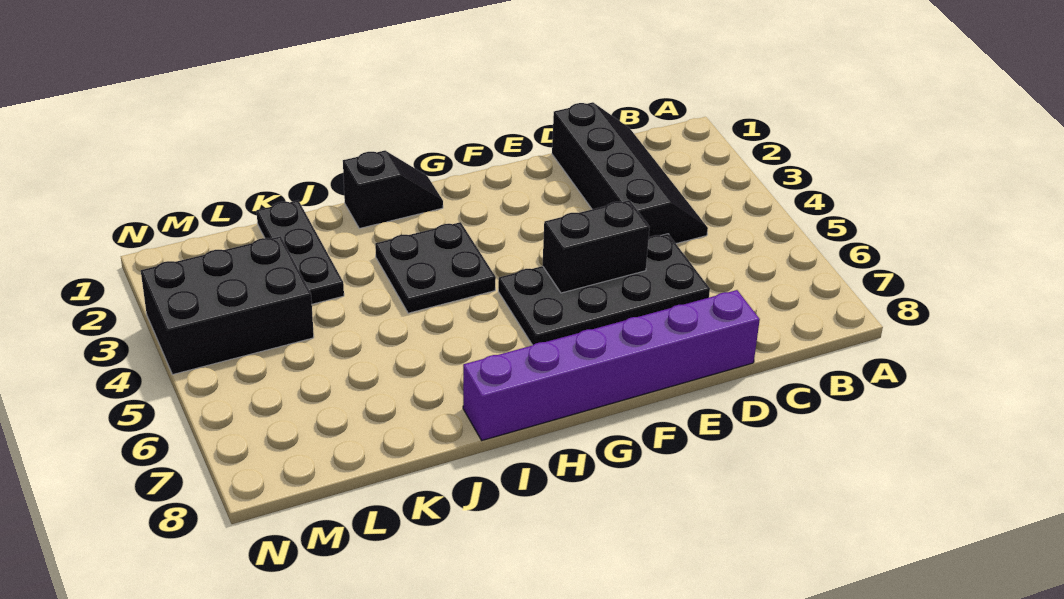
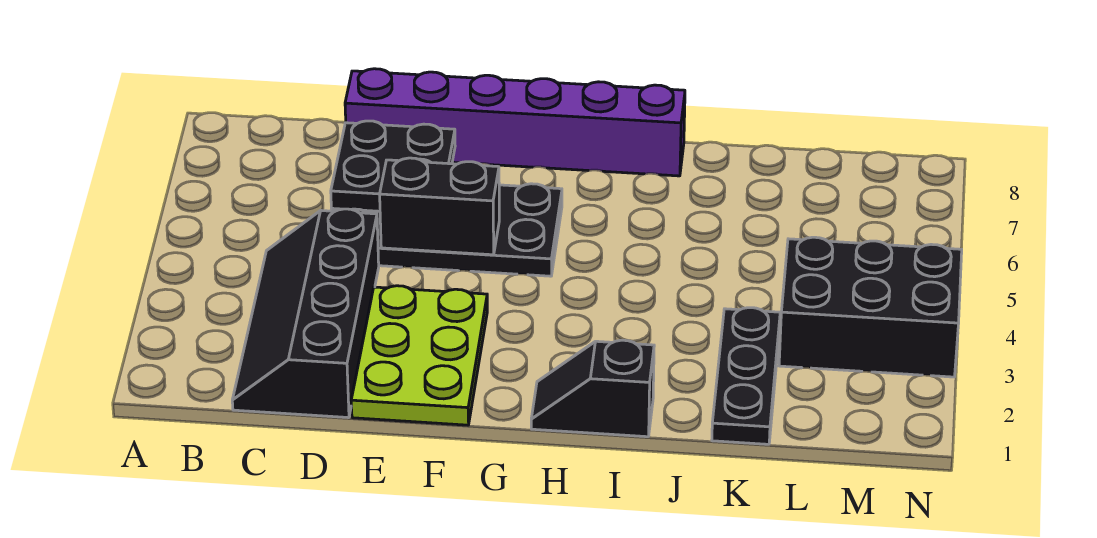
none -> lime plate E1:F3 level 1
black plate H3:I4 level 1 -> black plate D6:E7 level 2

